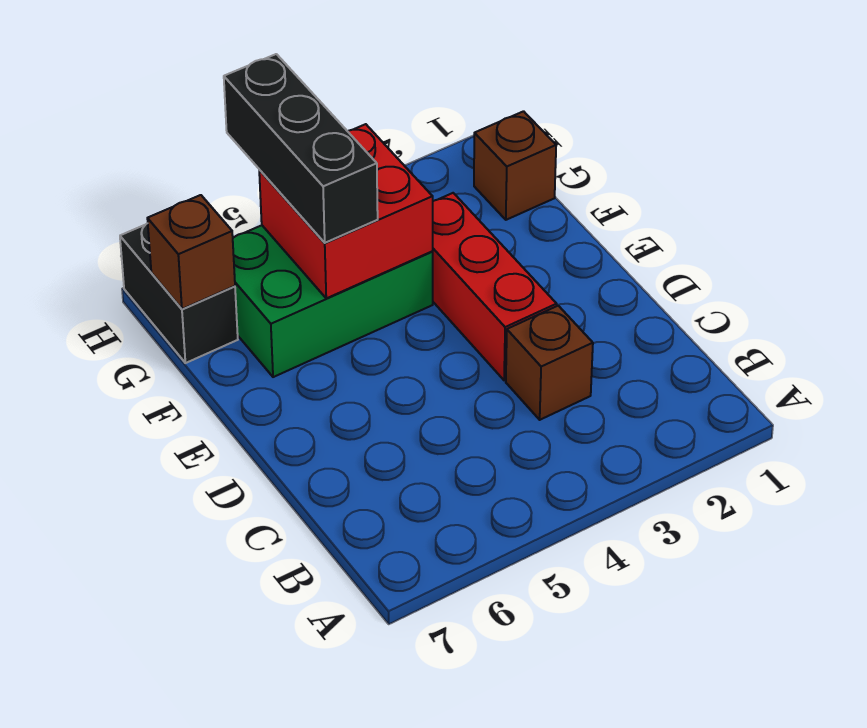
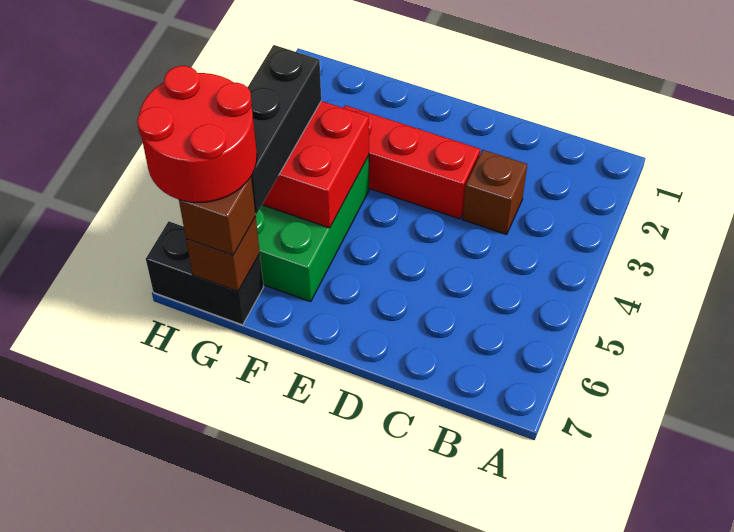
black brick F5:H5 level 3 -> black brick G4:G6 level 3
brown brick G1 level 1 -> brown brick G7 level 3
none -> red round brick G6:H7 level 4

